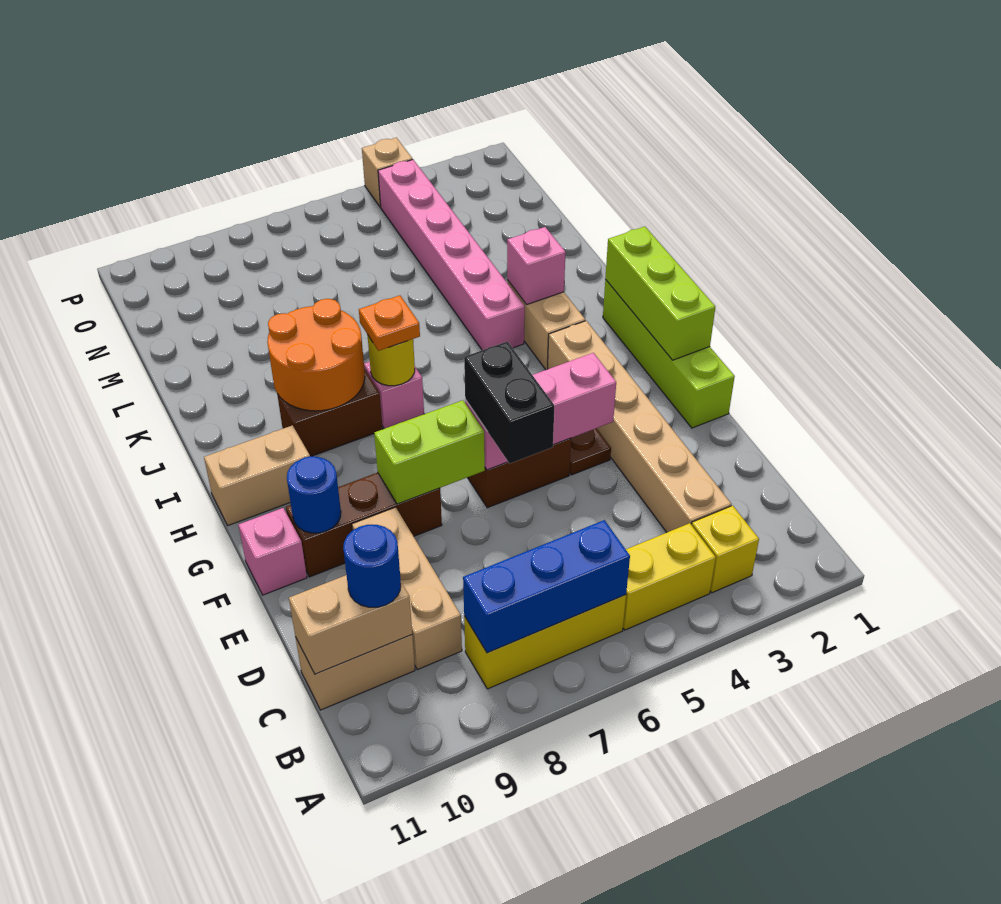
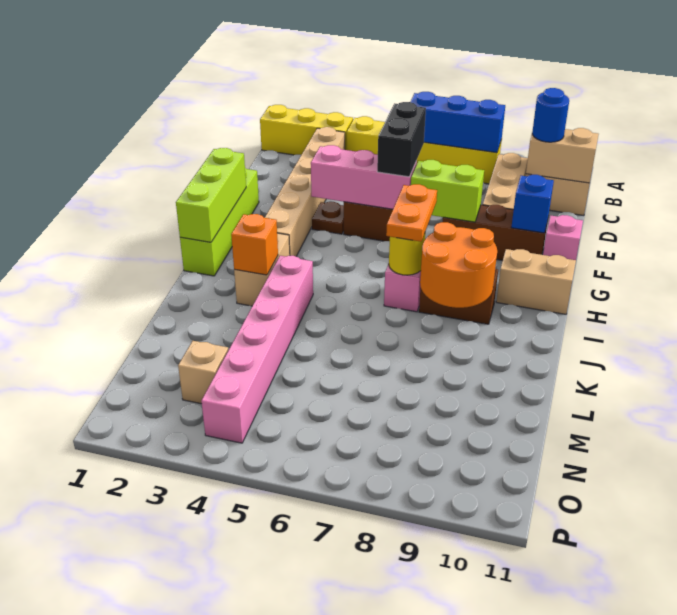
yellow brick B3 level 1 -> yellow brick B1:B3 level 1
blue round brick F10 level 2 -> blue brick F10 level 2
orange plate I7 level 3 -> orange plate H7:I7 level 3
pink brick J3 level 2 -> orange brick J3 level 2
tan brick P4 level 1 -> tan brick N3 level 1

